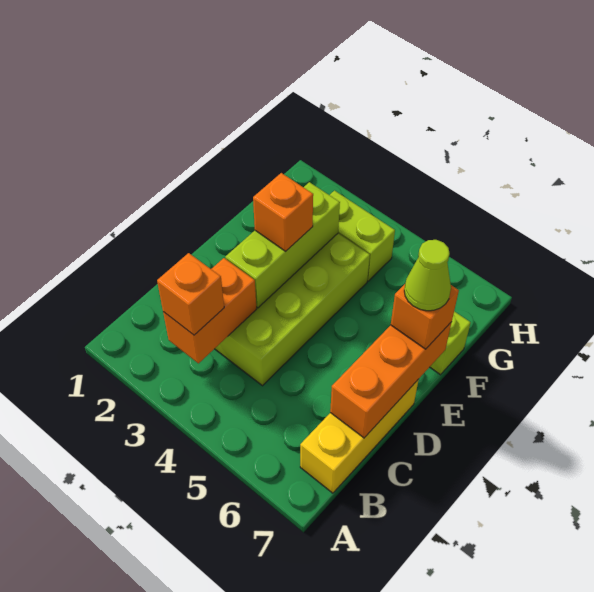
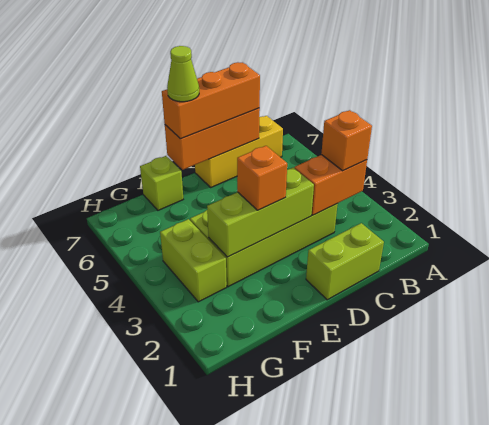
none -> lime brick C1:D1 level 1
orange brick E7 level 3 -> orange brick C7:E7 level 3

